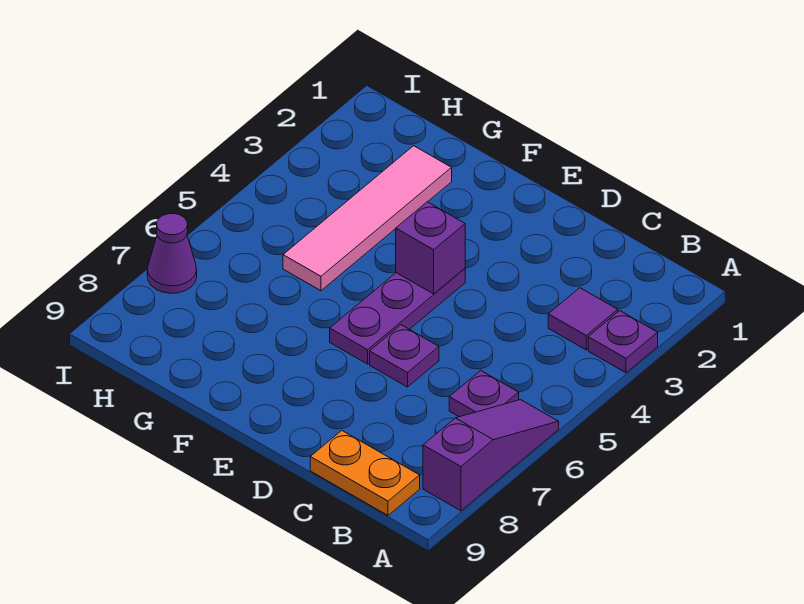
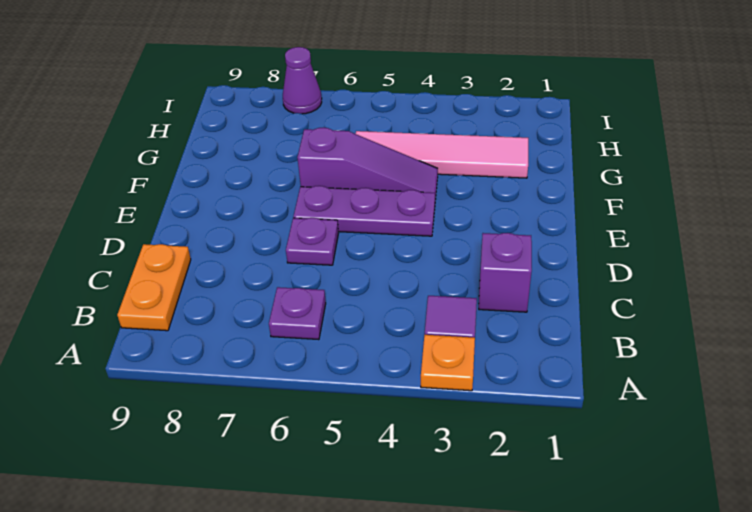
purple plate A3 level 1 -> orange plate A3 level 1
purple slope A6:A8 level 1 top 8 -> purple slope F4:F6 level 1 top 6
purple brick E4 level 2 -> purple brick C2 level 1

